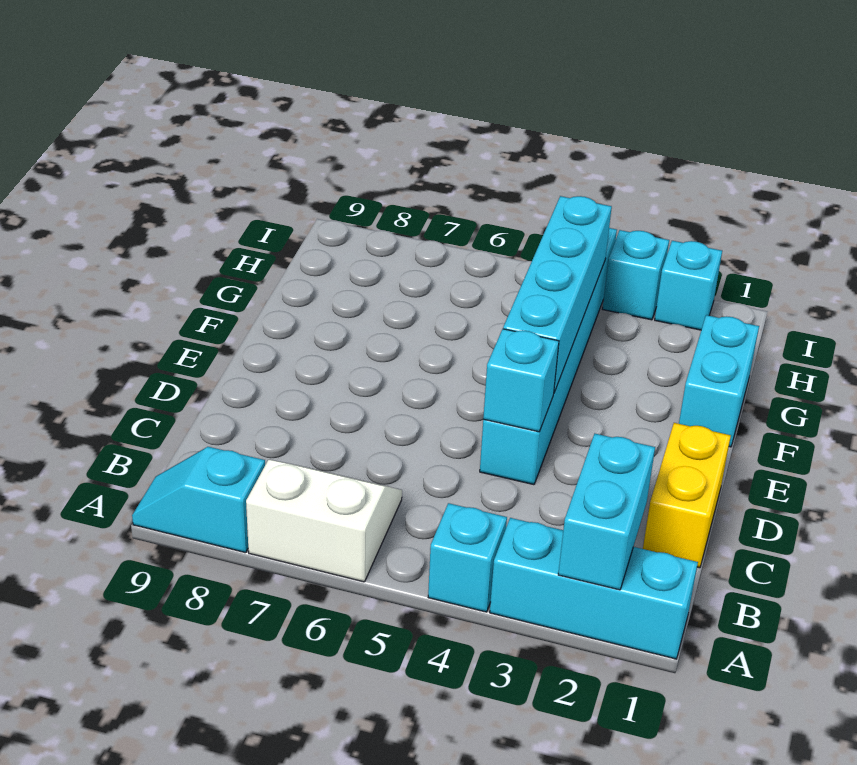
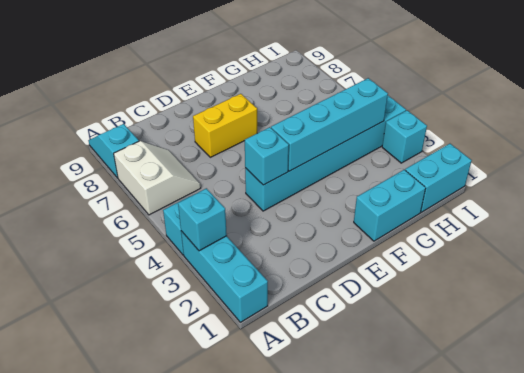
cyan brick A2:B2 level 2 -> cyan brick H1:I1 level 1
yellow brick C1:D1 level 1 -> yellow brick D7:E7 level 1
cyan brick I2 level 1 -> cyan brick A3 level 2

